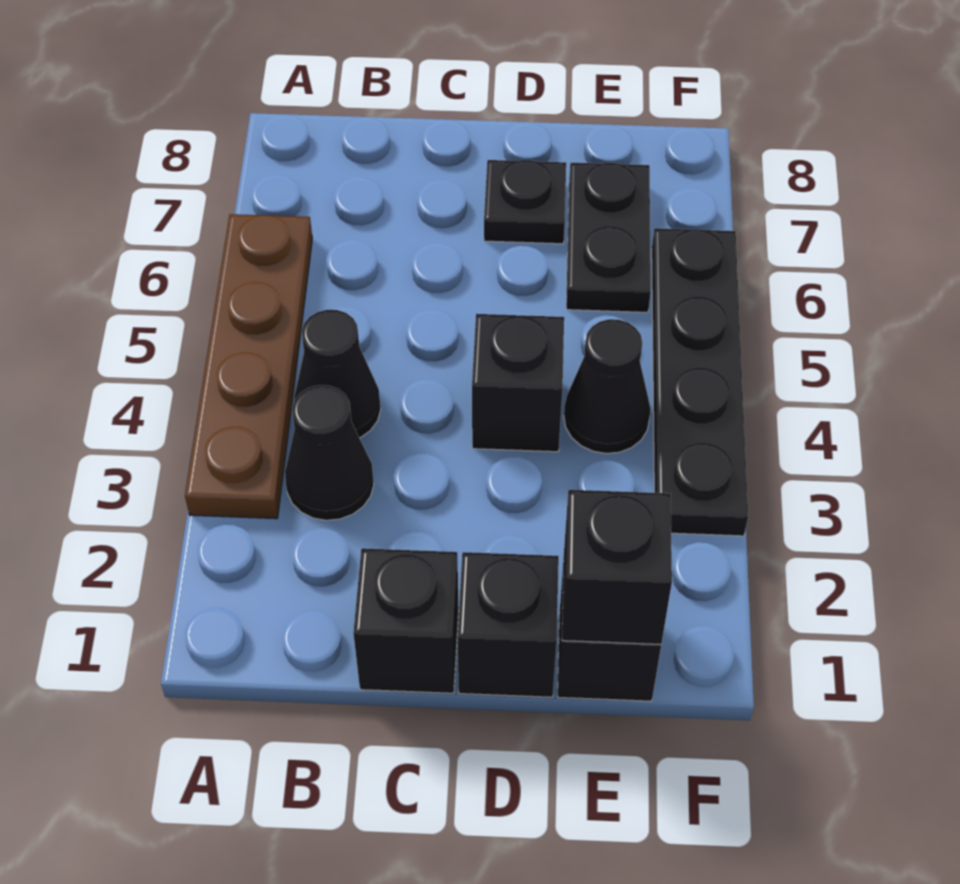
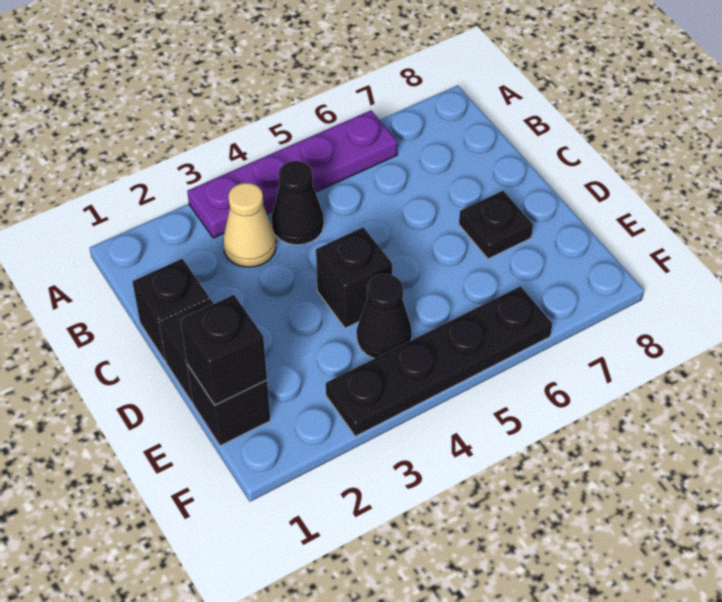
brown plate A3:A6 level 1 -> purple plate A3:A6 level 1
black cone B3 level 1 -> tan cone B3 level 1
black plate E6:E7 level 1 -> none

